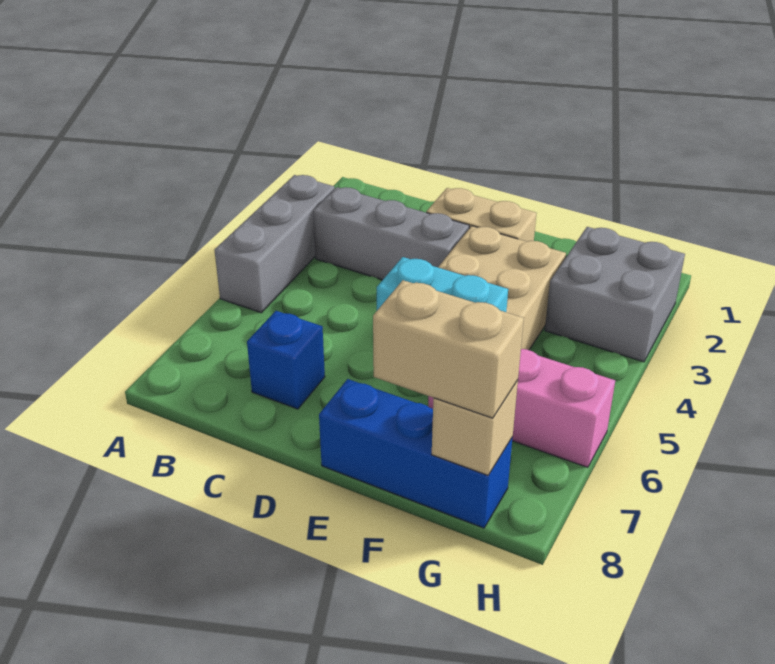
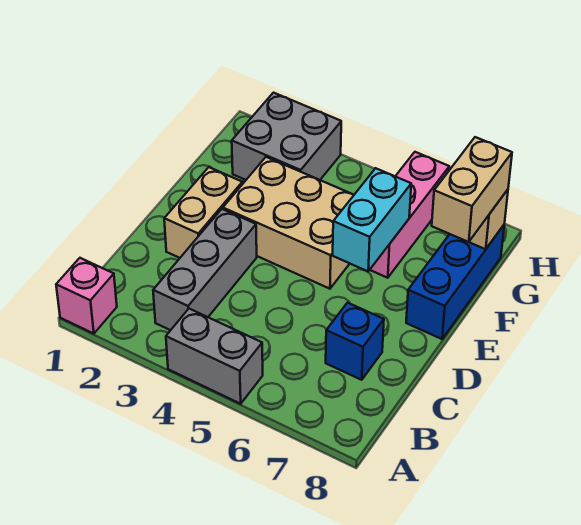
none -> pink brick A1 level 1
grey brick A3:A5 level 1 -> grey brick A4:A5 level 1

